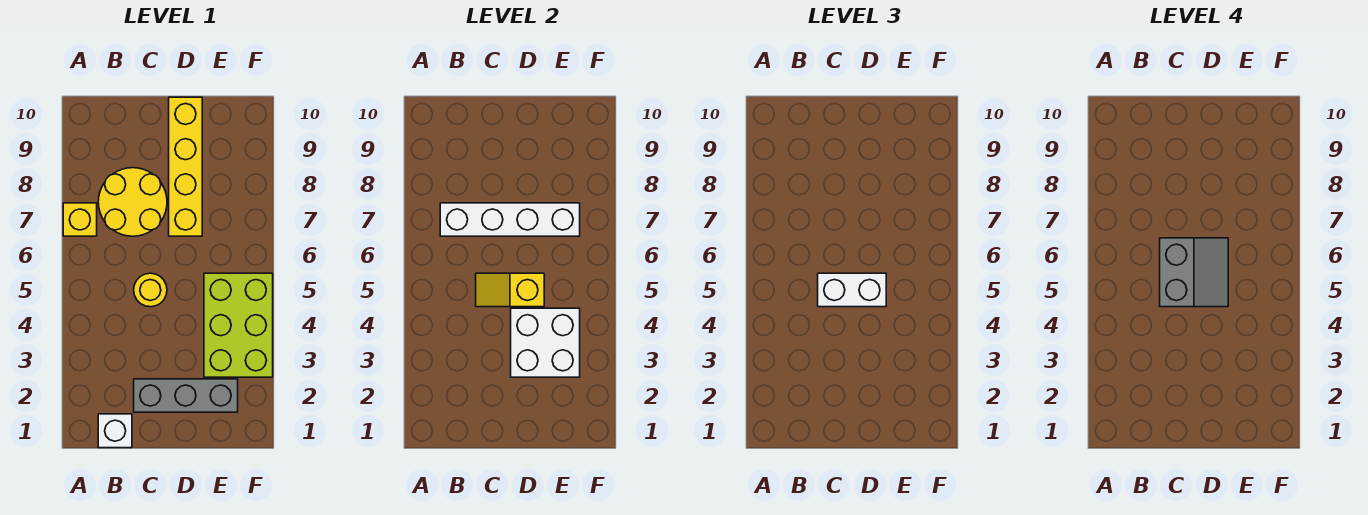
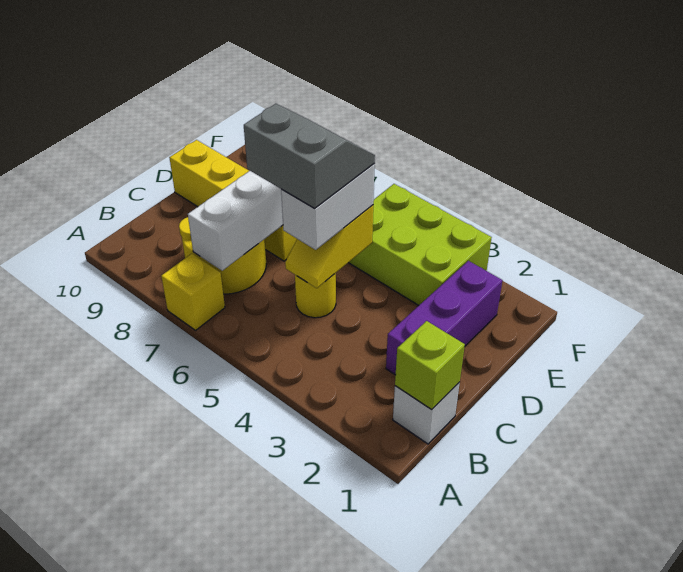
none -> lime brick B1 level 2
grey brick C2:E2 level 1 -> purple brick C2:E2 level 1
white brick D3:E4 level 2 -> none

